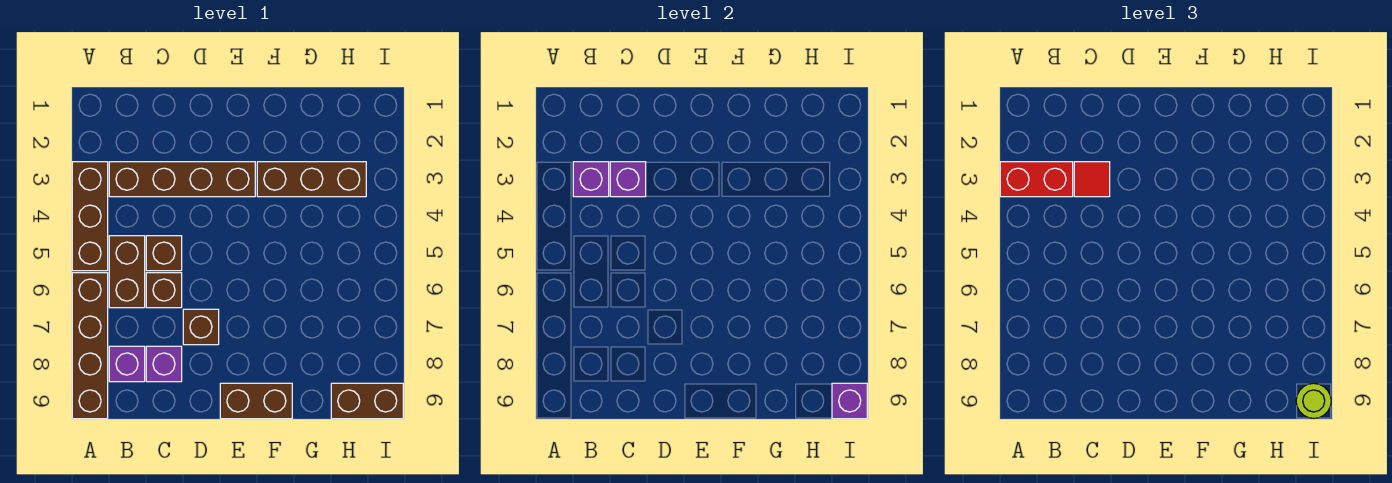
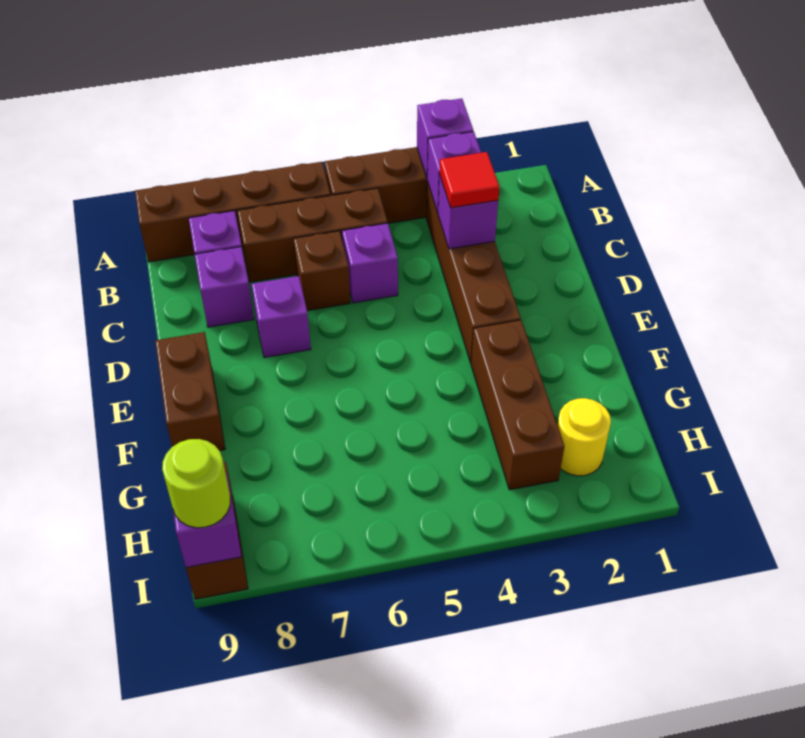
none -> purple brick A3 level 2
red brick A3:B3 level 3 -> none
brown brick B5:B6 level 1 -> brown brick B5:B7 level 1
brown brick C5 level 1 -> purple brick C5 level 1
brown brick D7 level 1 -> purple brick D7 level 1
none -> yellow round brick H2 level 1

